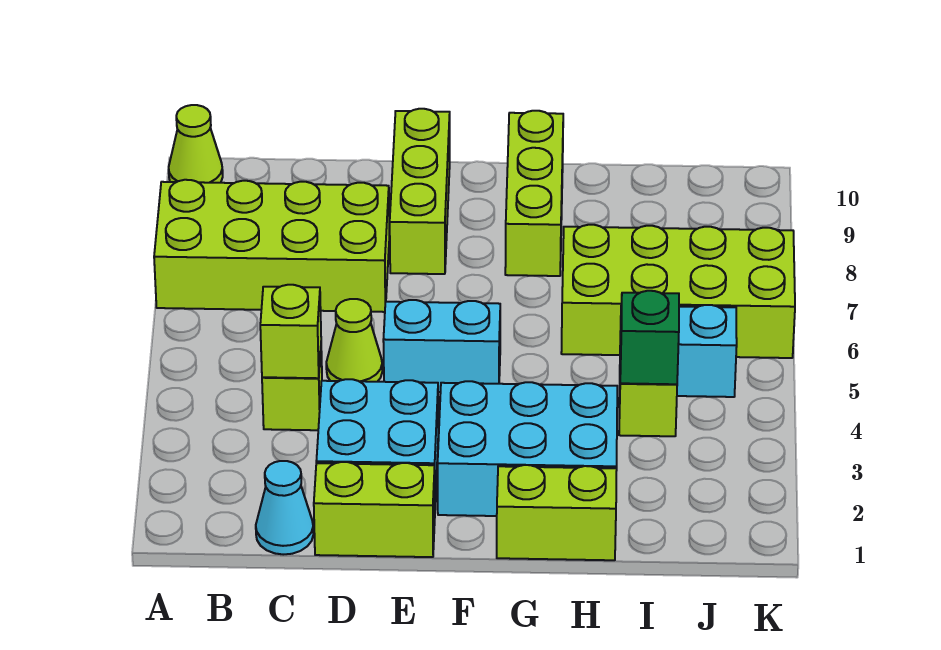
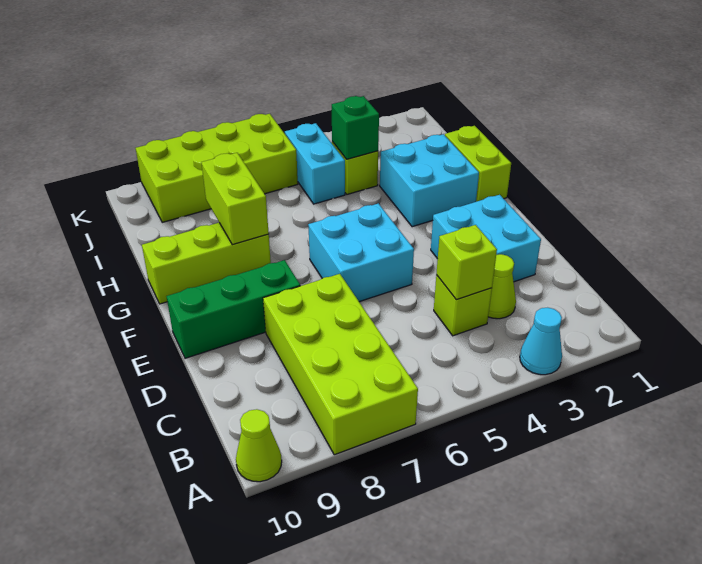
cyan cone C1 level 1 -> cyan cone A3 level 1
lime brick D1:E1 level 1 -> lime brick G8:H8 level 2
lime cone D5 level 1 -> lime cone C3 level 1
cyan brick E5:F5 level 1 -> cyan brick E5:F6 level 1
lime brick E8:E10 level 1 -> green brick E8:E10 level 1
cyan brick F2:H3 level 1 -> cyan brick G2:H3 level 1
lime brick H6:K7 level 1 -> lime brick J6:K9 level 1

